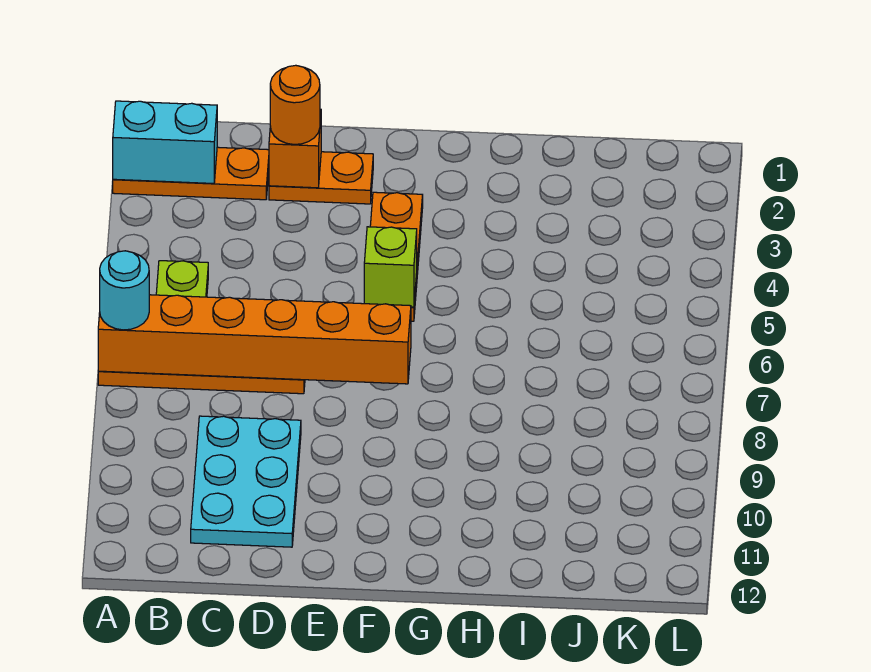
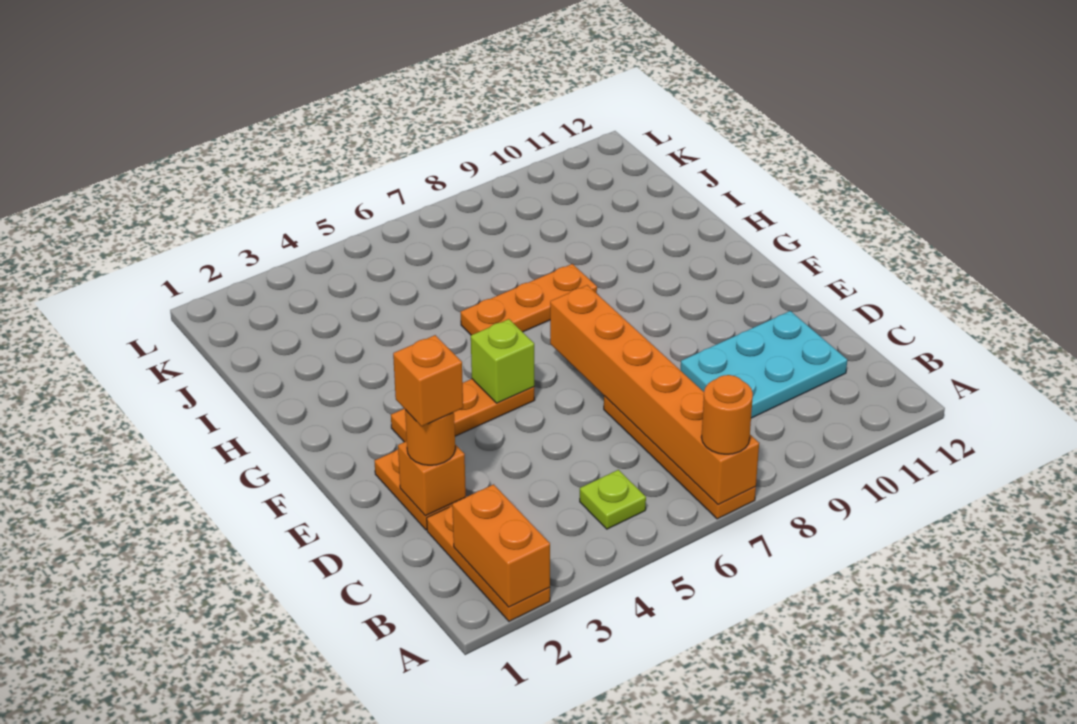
cyan brick A2:B2 level 2 -> orange brick A2:B2 level 2
cyan round brick A7 level 3 -> orange round brick A7 level 3
none -> orange brick D2 level 4
none -> orange plate H6:H8 level 1

